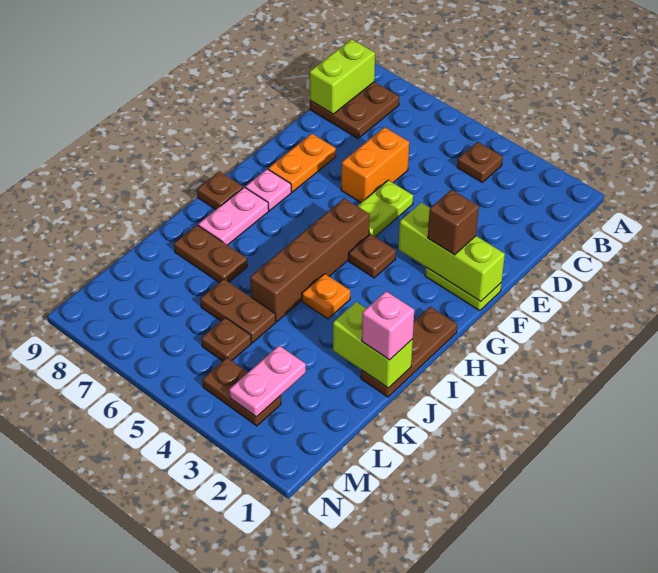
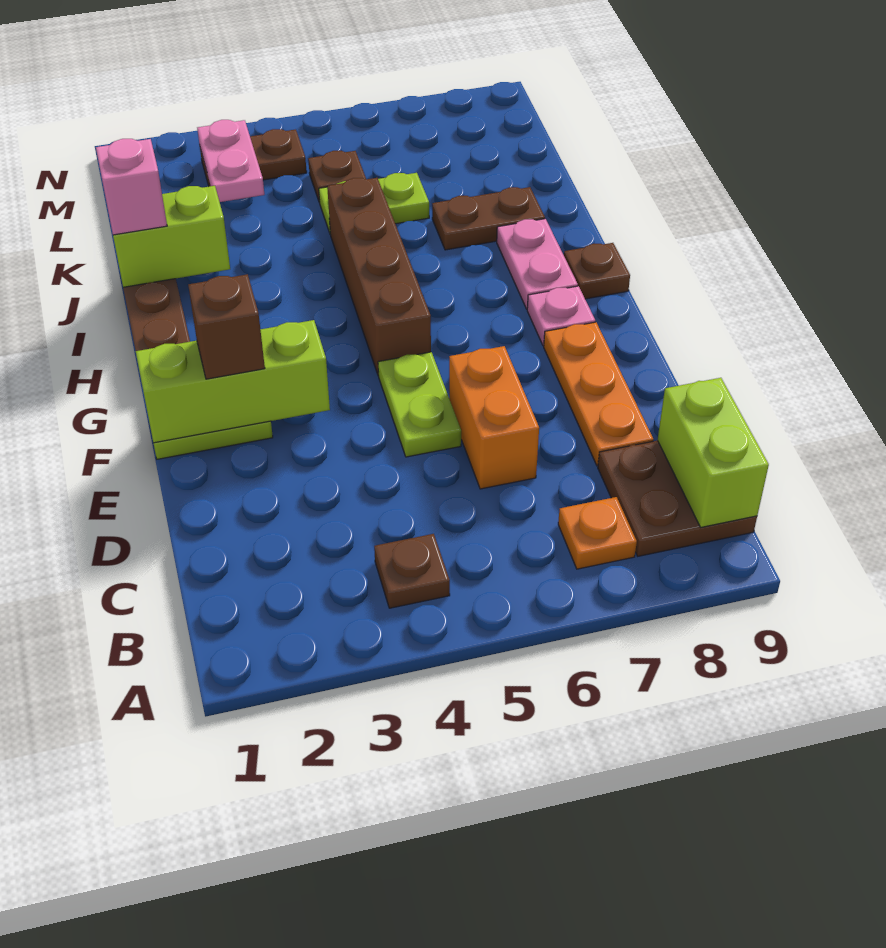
orange plate E8:F8 level 1 -> orange plate D8:F8 level 1
brown plate G4 level 1 -> none
orange plate I4 level 1 -> orange plate B7 level 1
brown plate K5:K6 level 1 -> lime plate K5:K6 level 1

